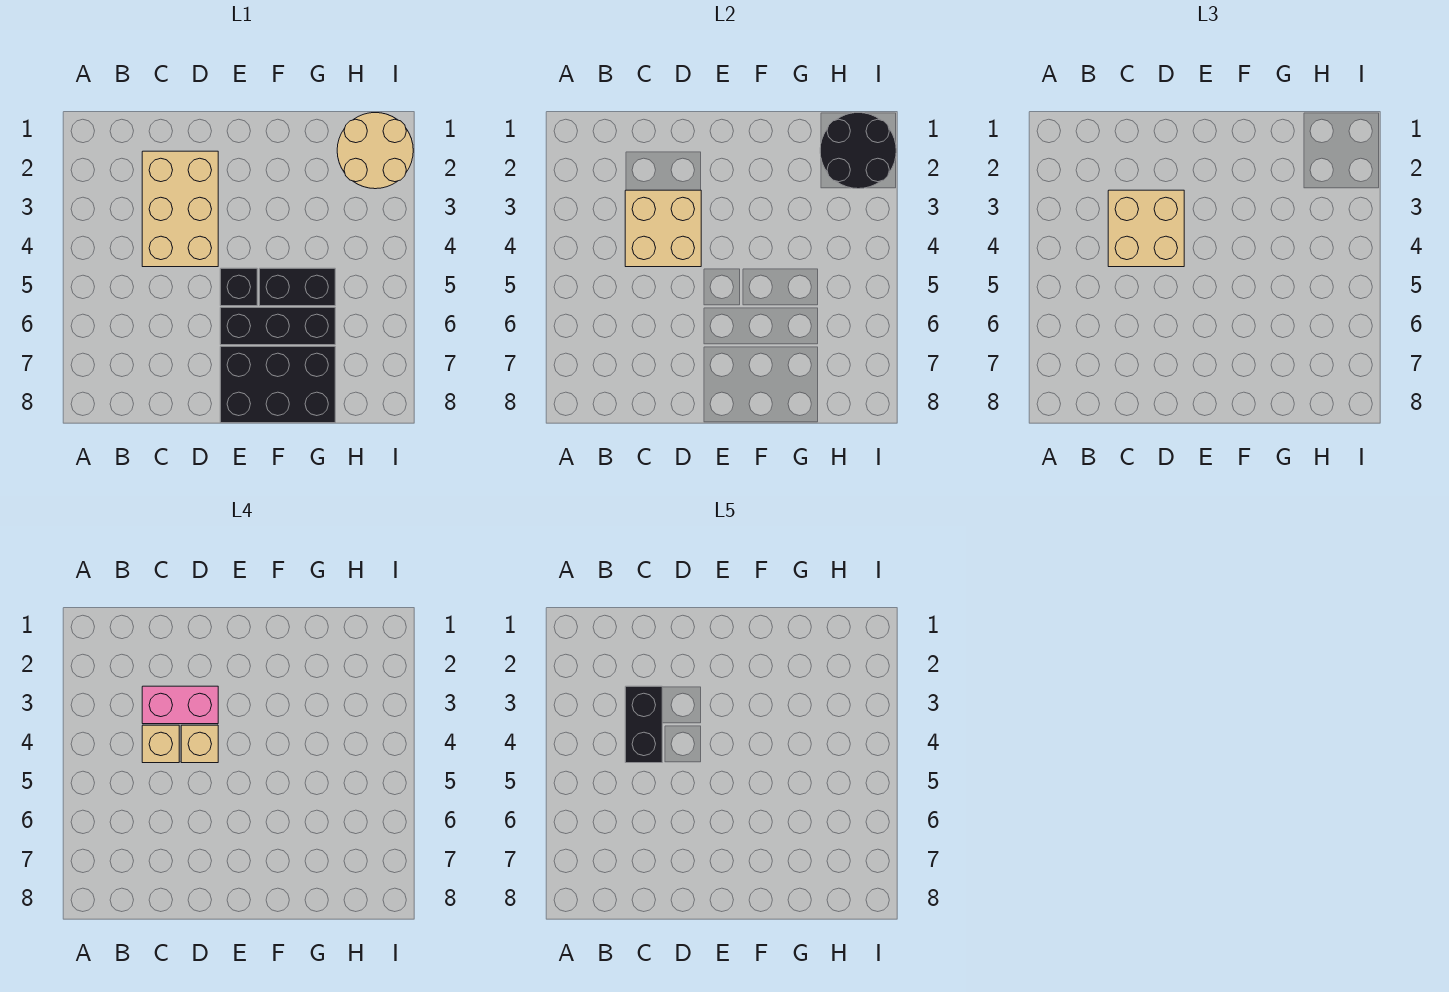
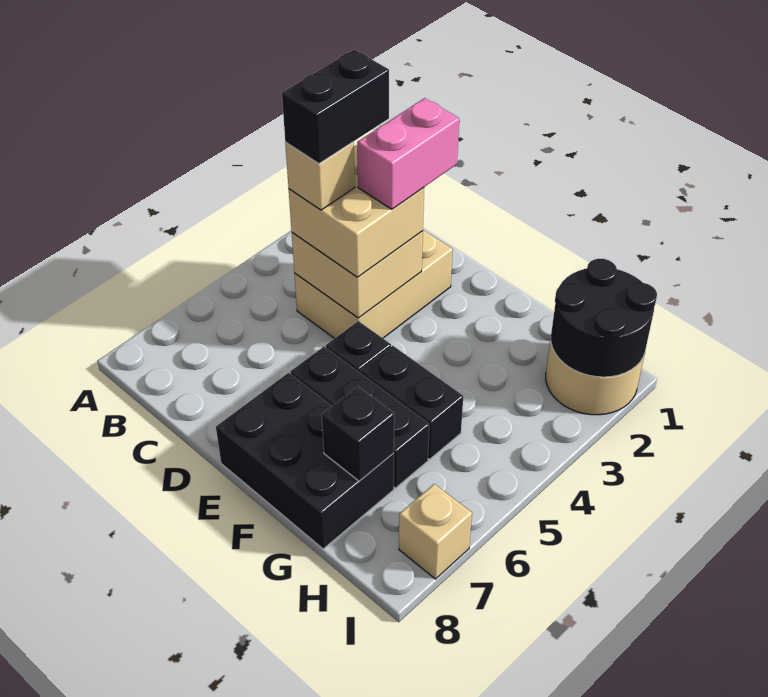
pink brick C3:D3 level 4 -> pink brick D2:D3 level 4
tan brick D4 level 4 -> tan brick I7 level 1
none -> black brick G7 level 2

